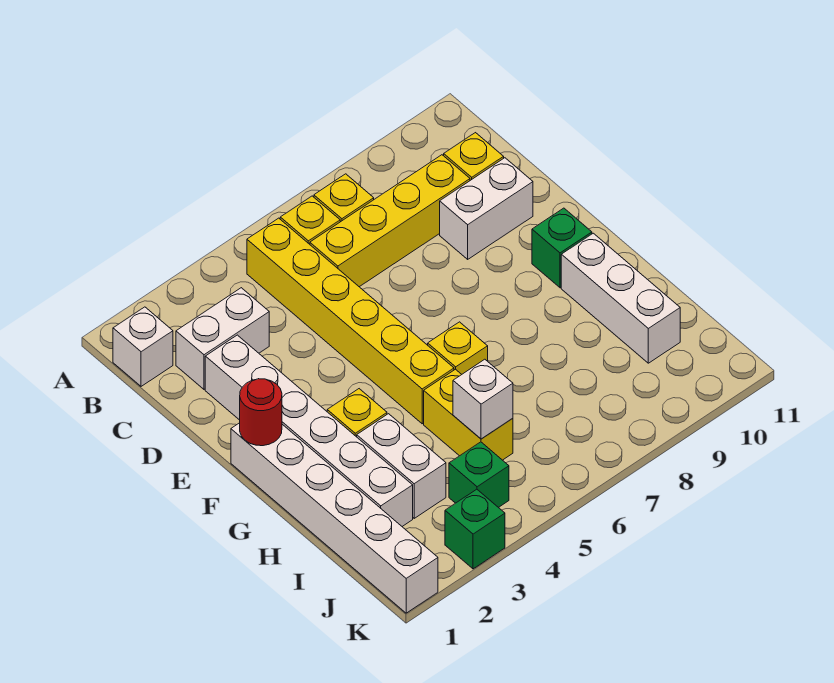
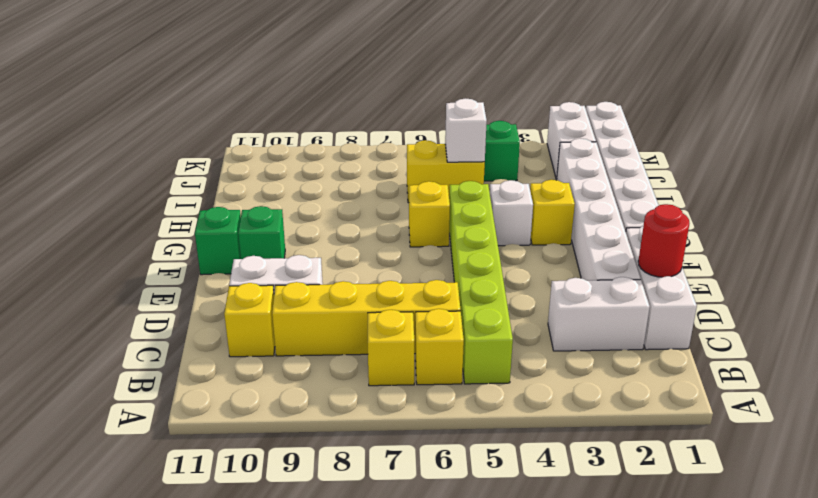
white brick B1 level 1 -> white brick G4 level 1
yellow brick B5:G5 level 1 -> lime brick B5:G5 level 1
red round brick F1 level 2 -> red round brick D1 level 2
white brick G10:I10 level 1 -> white brick C1:E1 level 1
white brick H3:I3 level 1 -> white brick J2:K2 level 1
yellow brick H5:I5 level 1 -> yellow brick I5:I6 level 1
green brick K3 level 1 -> green brick F11 level 1

